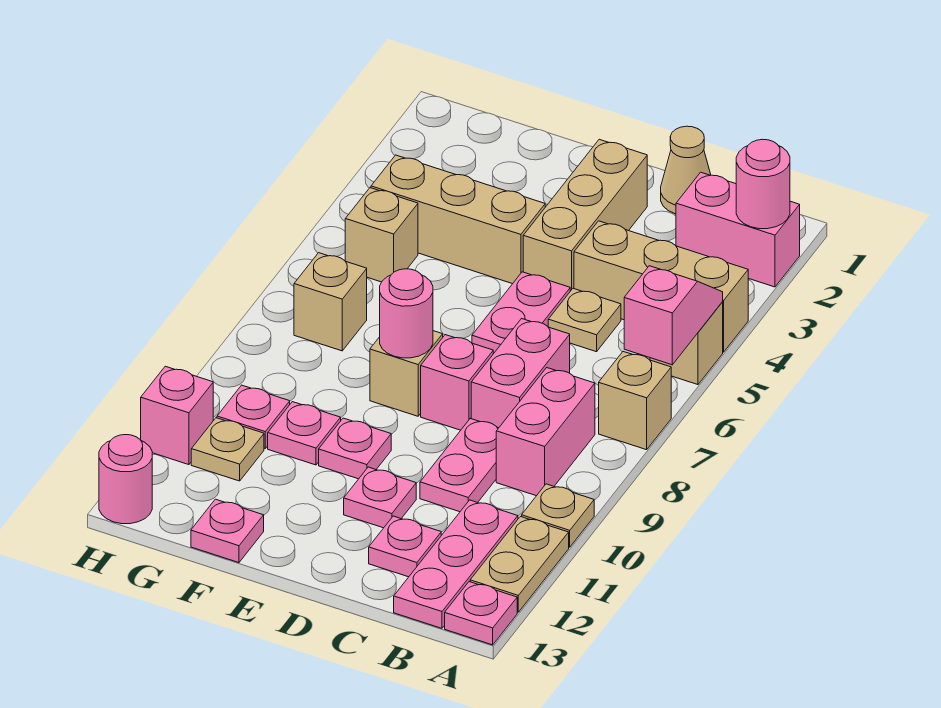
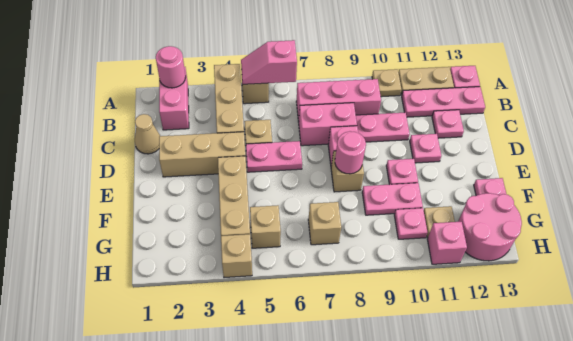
tan brick A7 level 1 -> tan brick H4 level 1
pink brick B8:B9 level 1 -> pink brick B7:B9 level 1
pink plate F10 level 1 -> pink plate F9:F10 level 1
pink round brick H13 level 1 -> pink round brick G12:H13 level 1

